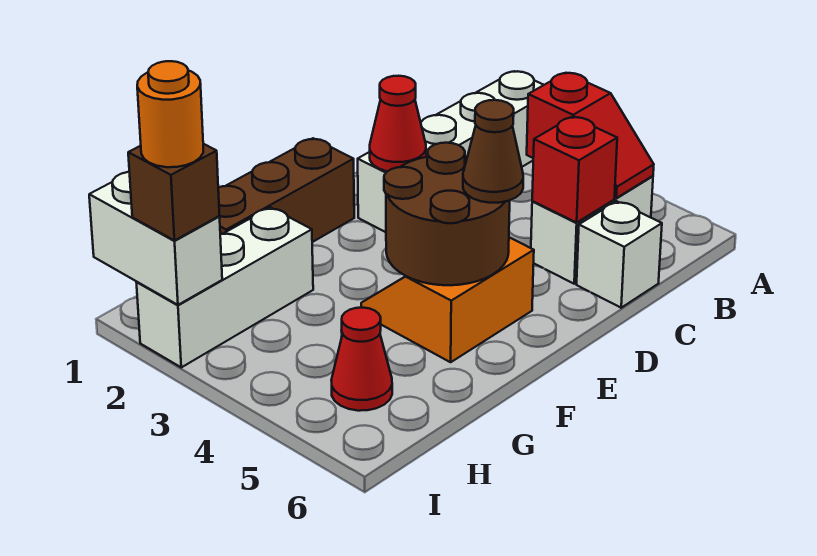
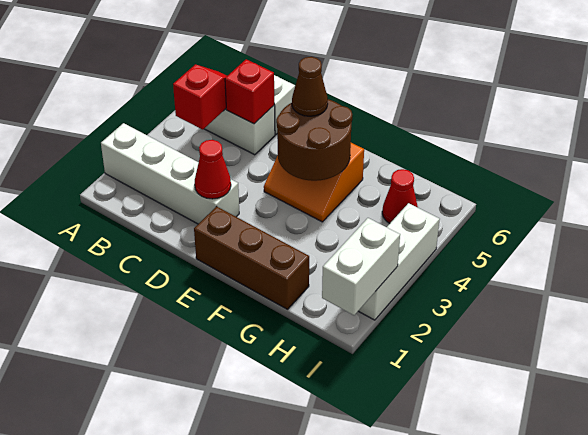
white brick G2:I2 level 1 -> white brick I2:I4 level 1
brown brick I2 level 3 -> none
orange round brick I2 level 4 -> none

